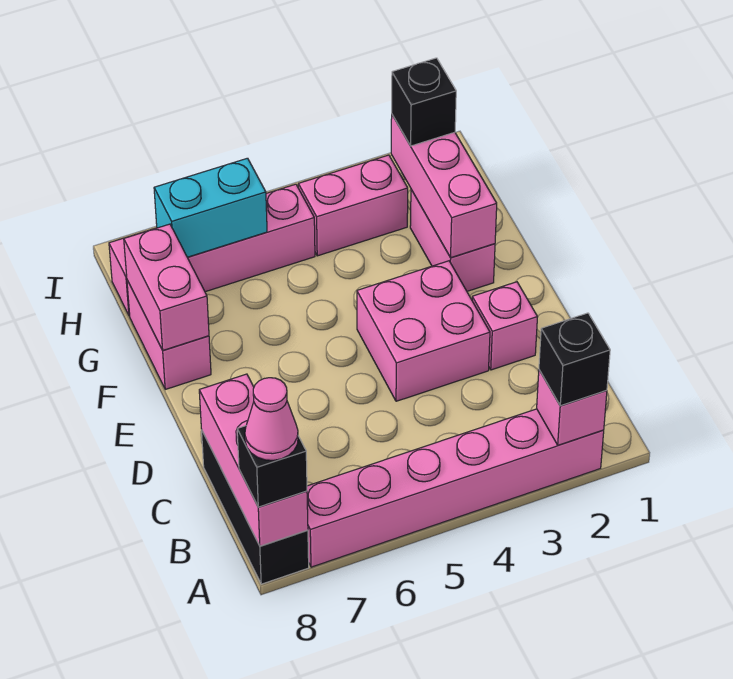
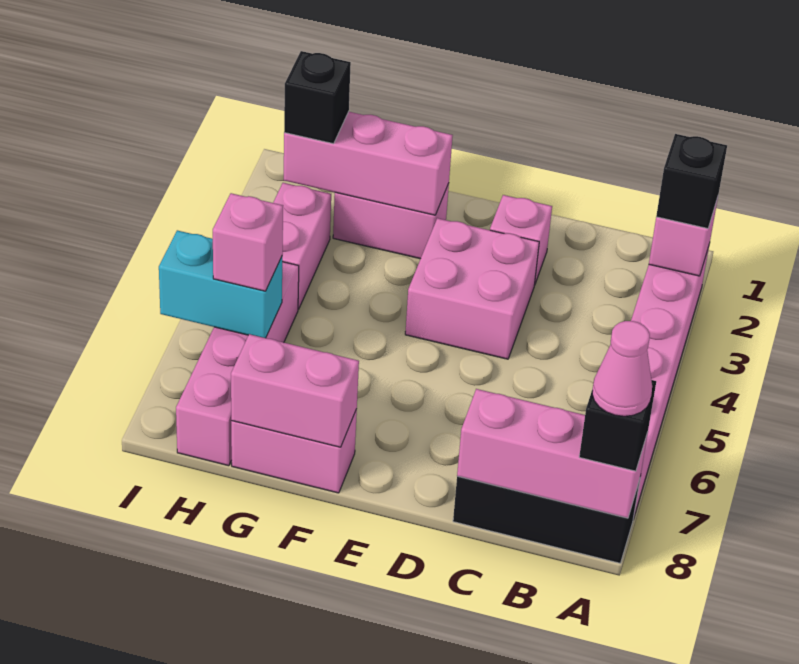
cyan brick H6:H7 level 2 -> cyan brick H6:I6 level 2
none -> pink brick H6 level 3

